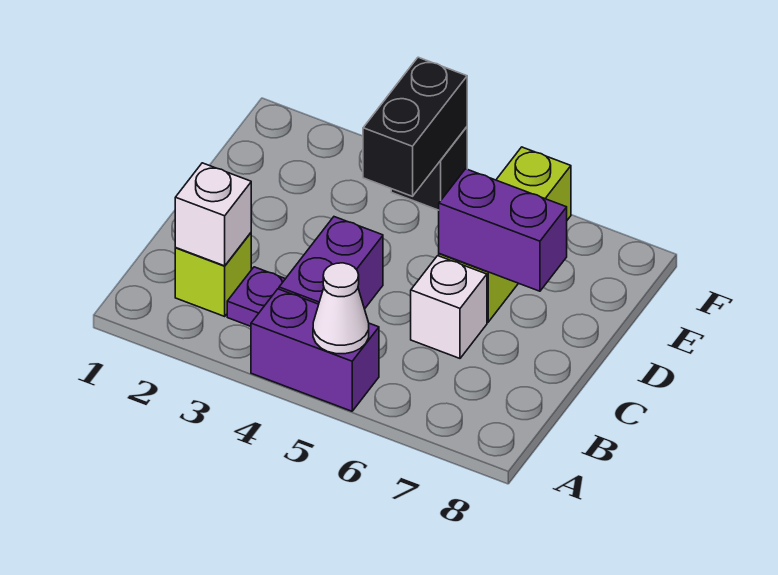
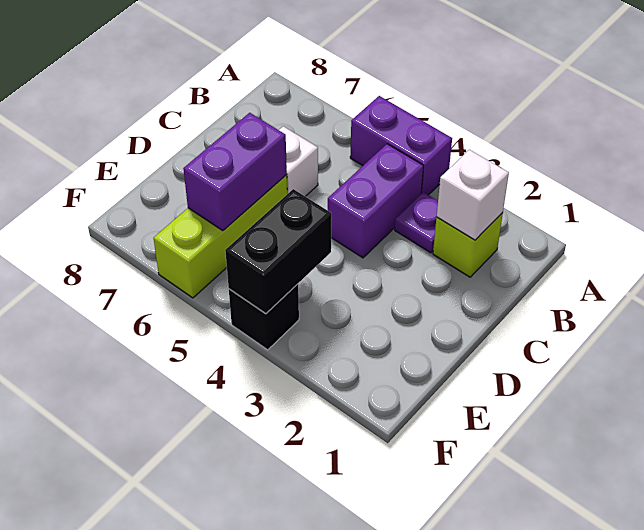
white cone A5 level 2 -> none
purple brick D6:D7 level 2 -> purple brick D6:E6 level 2

